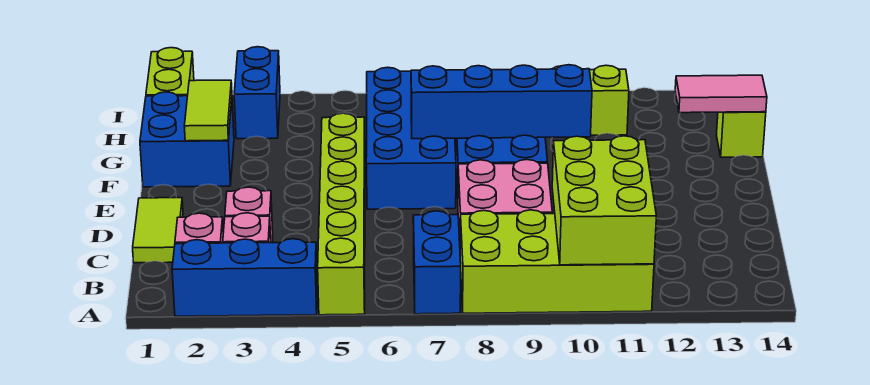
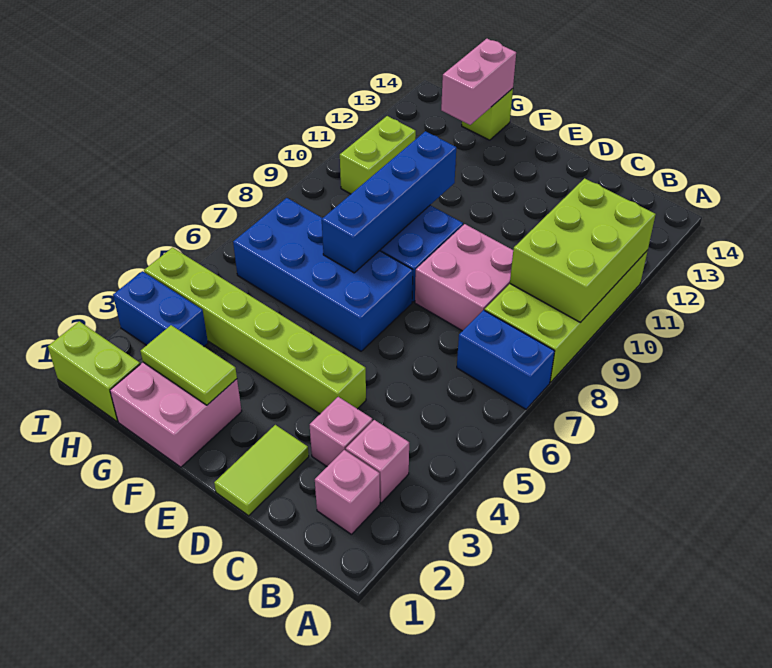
blue brick A2:A4 level 1 -> none
lime brick A5:F5 level 1 -> lime brick D4:I4 level 1
lime brick A10:C11 level 2 -> lime brick A9:B11 level 2
lime tile C1:D1 level 1 -> lime tile D1:D2 level 1
blue brick F1:G2 level 1 -> pink brick F1:G2 level 1
pink tile G13:G14 level 2 -> pink brick G13:G14 level 2

